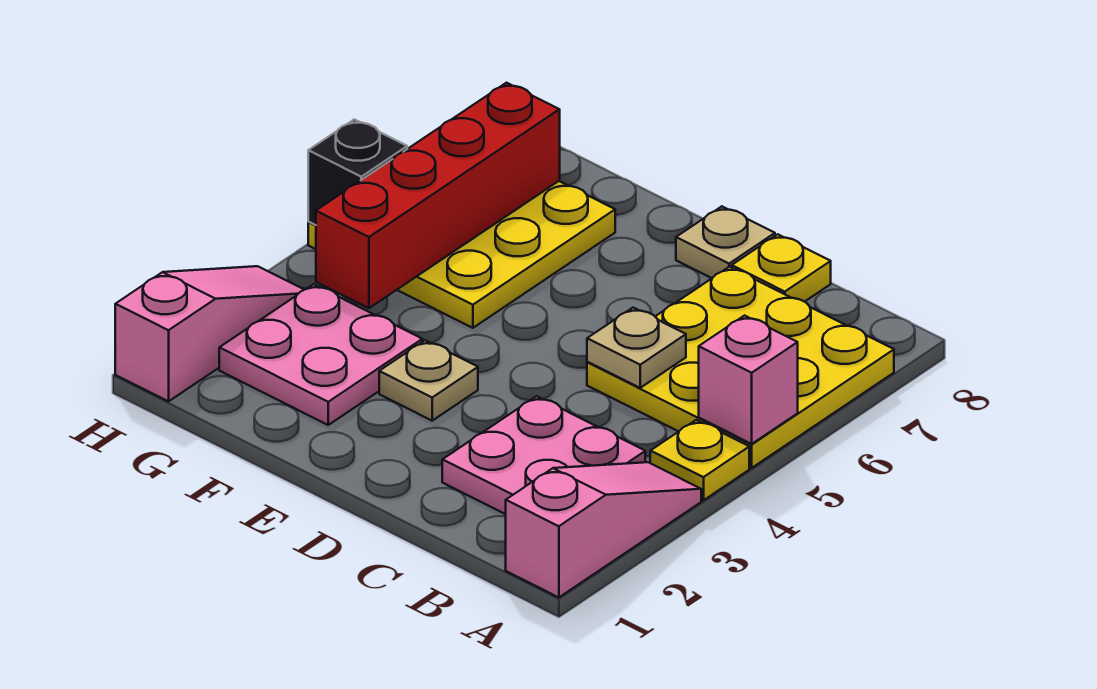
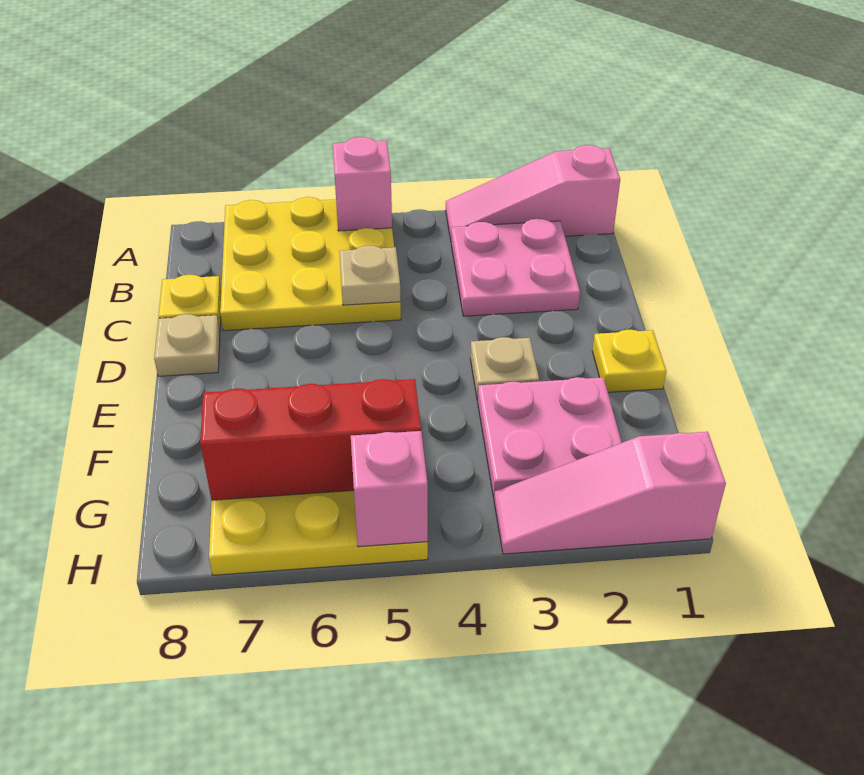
yellow plate A4 level 1 -> yellow plate E1 level 1
red brick G4:G7 level 2 -> red brick G5:G7 level 2
black brick H5 level 2 -> pink brick H5 level 2

